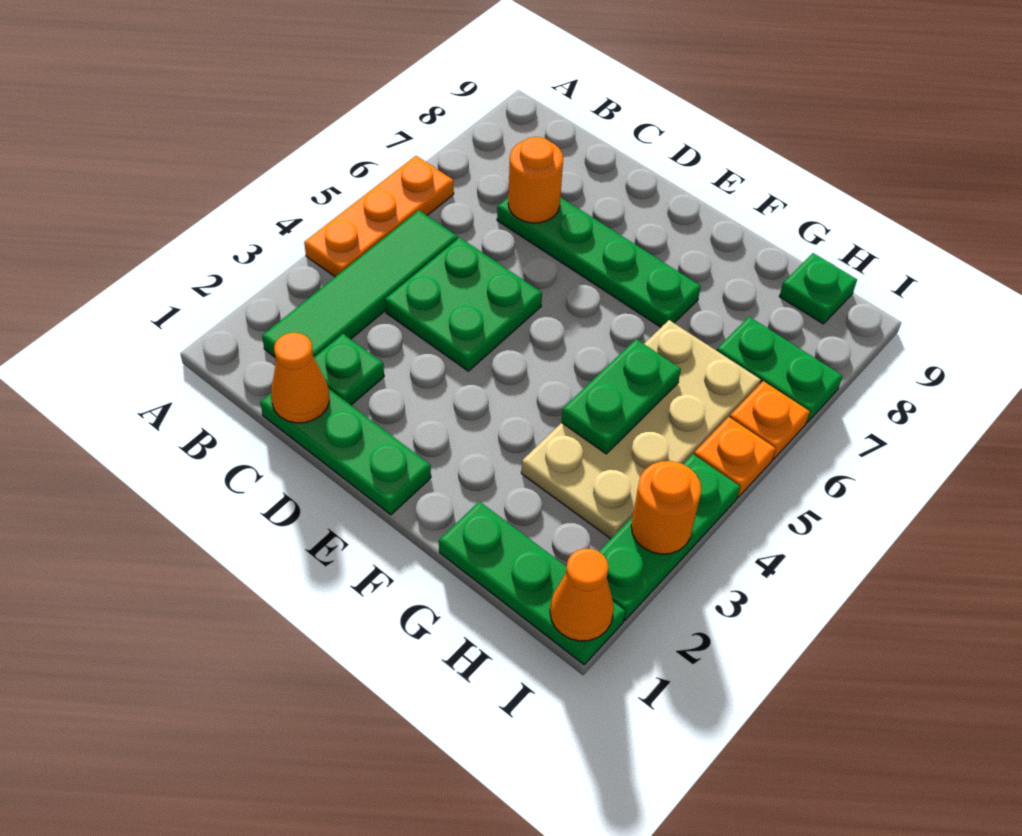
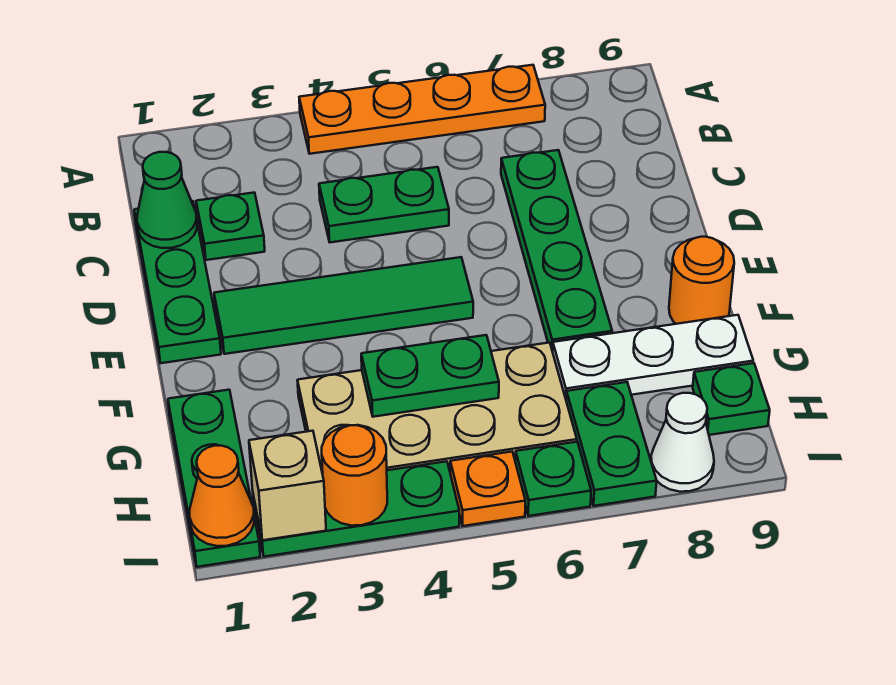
orange plate A4:A6 level 1 -> orange plate A4:A7 level 1
green tile B2:B5 level 1 -> green tile E2:E5 level 1
orange cone C1 level 2 -> green cone C1 level 2
green plate C4:D5 level 1 -> green plate C4:C5 level 1
orange round brick C7 level 2 -> orange round brick F9 level 1
none -> white plate G7:G9 level 1
none -> tan brick I2 level 2
orange plate I6 level 1 -> green plate I6 level 1
none -> white cone I8 level 1

